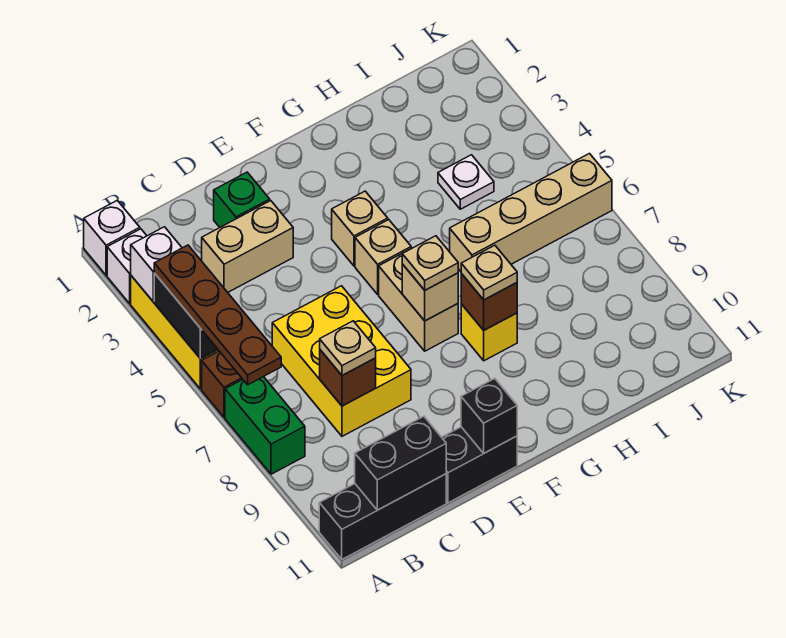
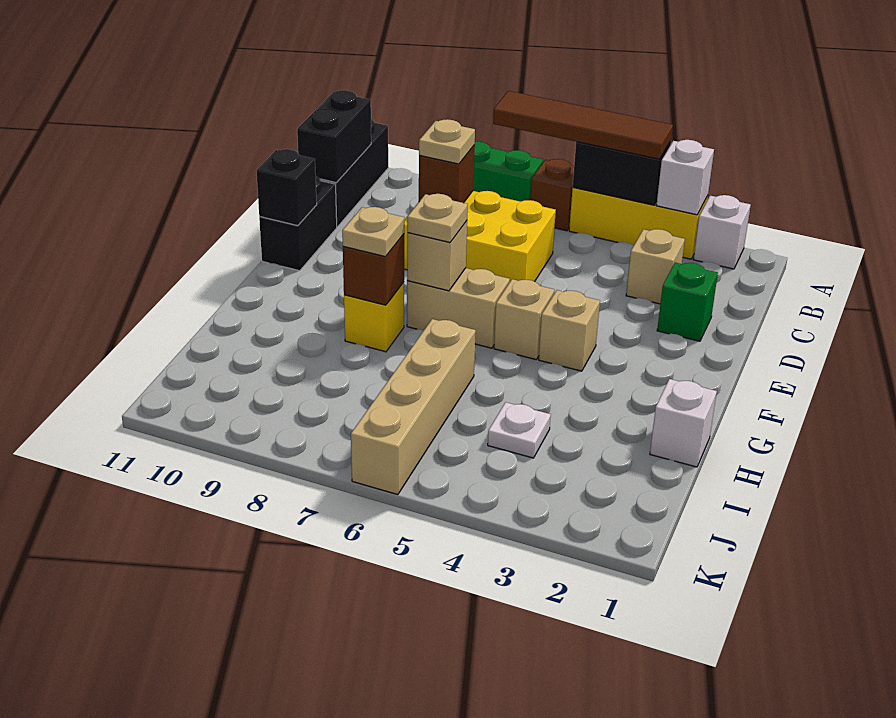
white brick A1 level 1 -> white brick H1 level 1
brown plate A4:A7 level 3 -> brown tile A4:A7 level 3
tan brick C3:D3 level 1 -> tan brick C3 level 1

